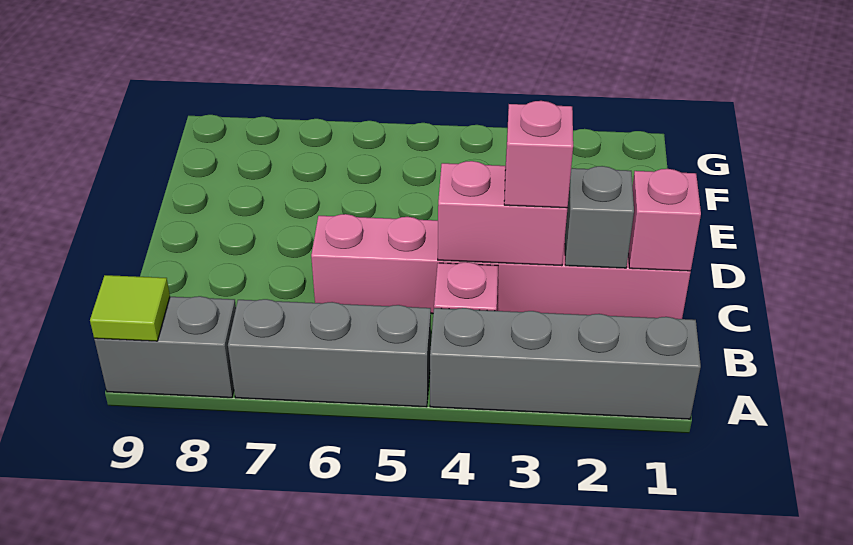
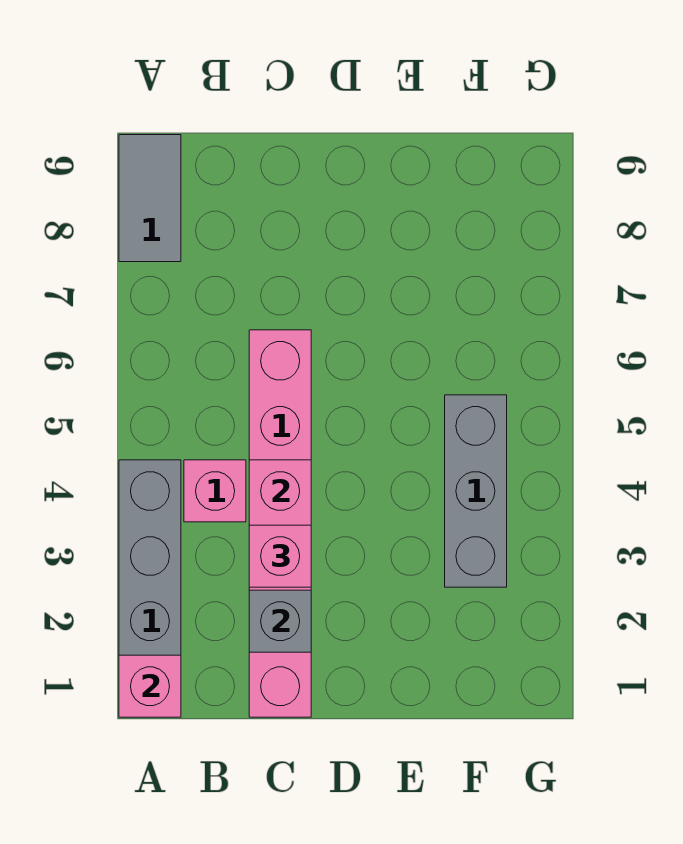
grey brick A5:A7 level 1 -> grey brick F3:F5 level 1
grey brick A8:A9 level 1 -> grey tile A8:A9 level 1
lime tile A9 level 2 -> none
pink brick C1 level 2 -> pink brick A1 level 2

